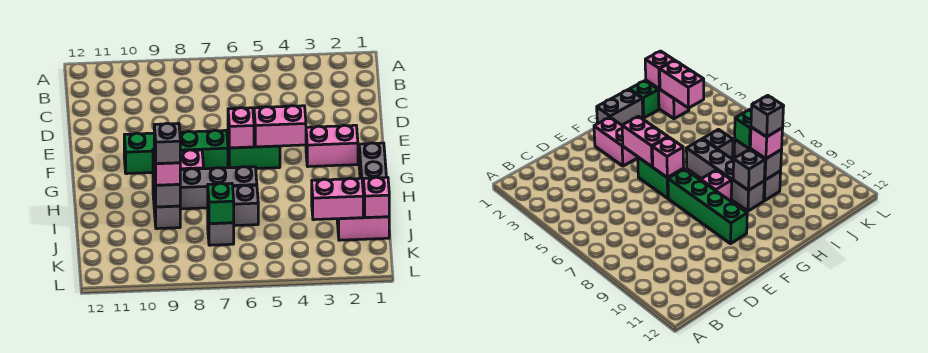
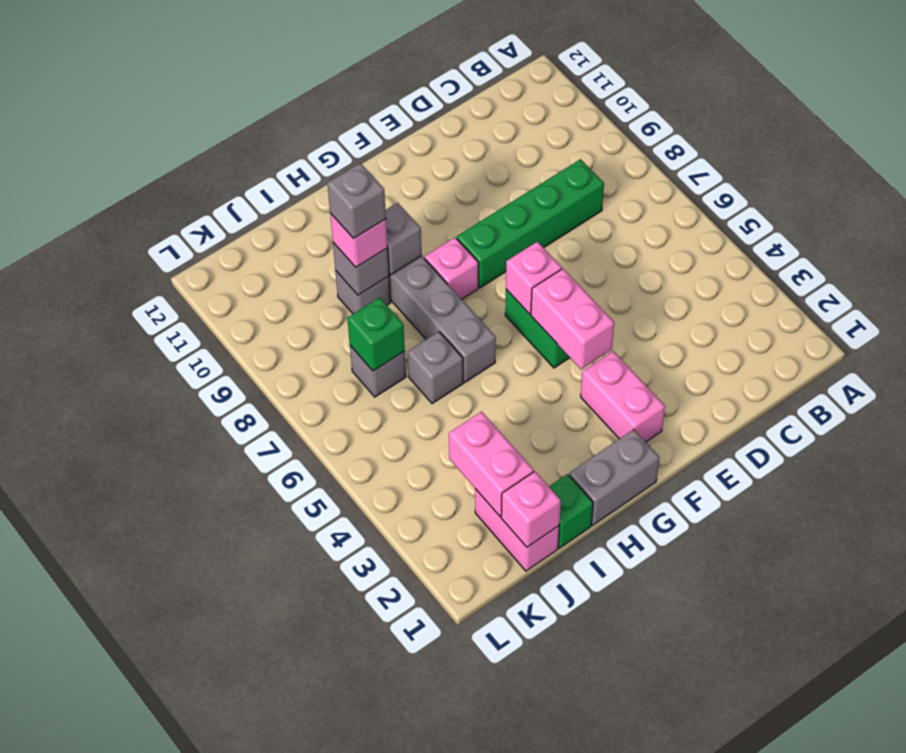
green brick F7:F10 level 1 -> green brick C8:F8 level 1

